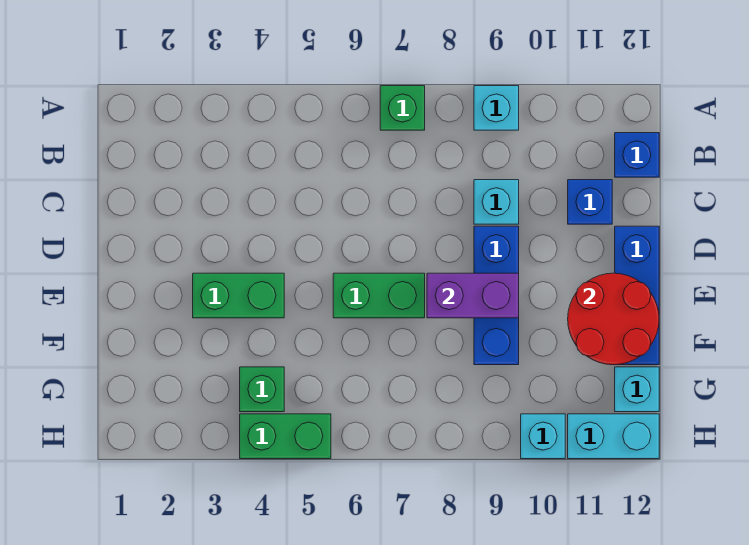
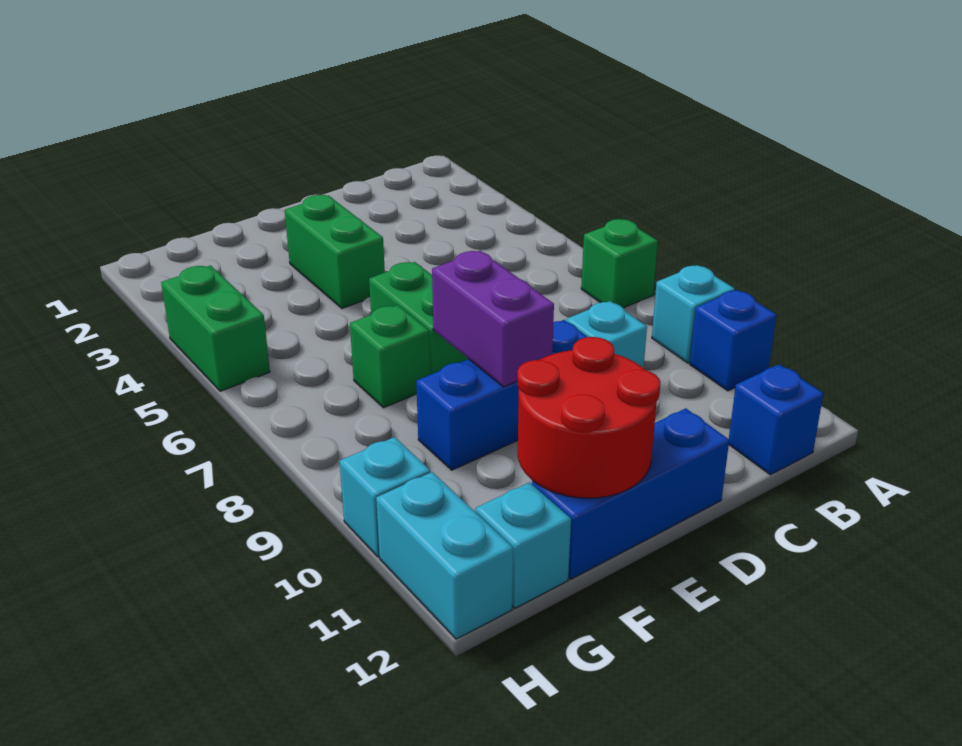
blue brick C11 level 1 -> blue brick A10 level 1
green brick G4 level 1 -> green brick F7 level 1

